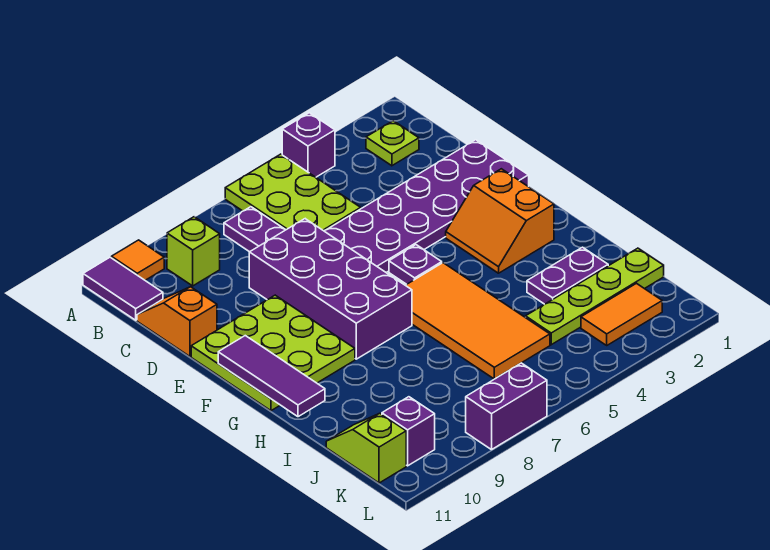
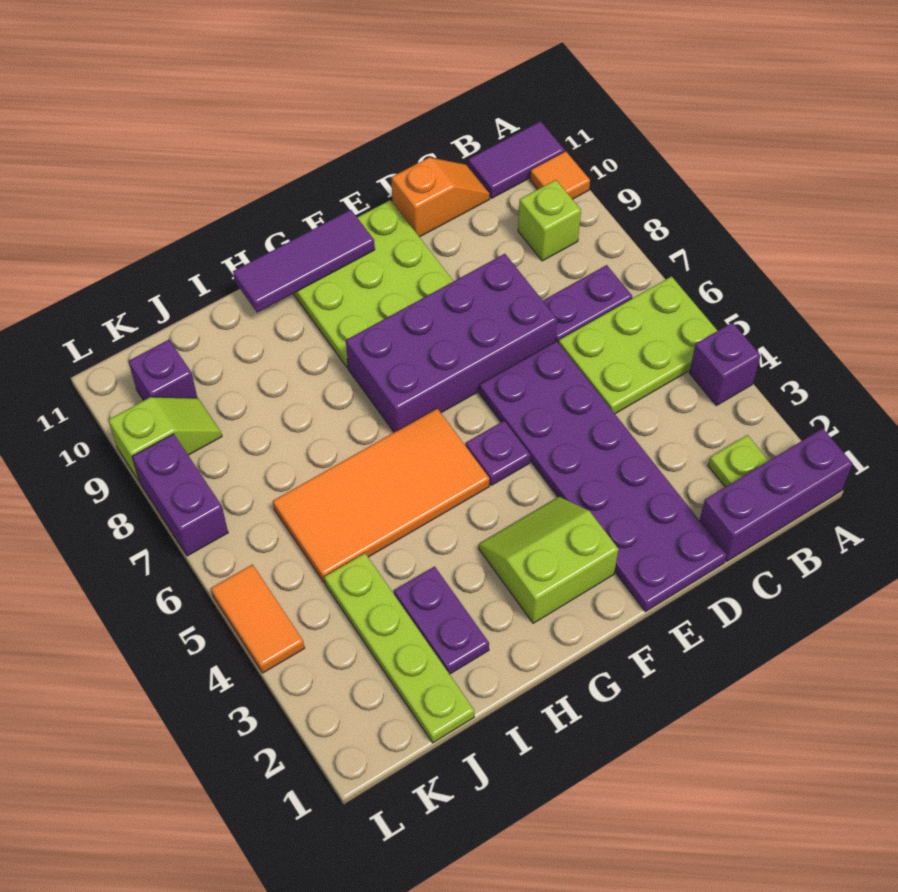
none -> purple brick A1:C1 level 1
orange slope F2:G3 level 1 top 2 -> lime slope F2:G3 level 1 top 2
lime slope J11:K11 level 1 top K -> lime slope K9:L9 level 1 top L
orange tile K2:K3 level 1 -> orange tile L4:L5 level 1

